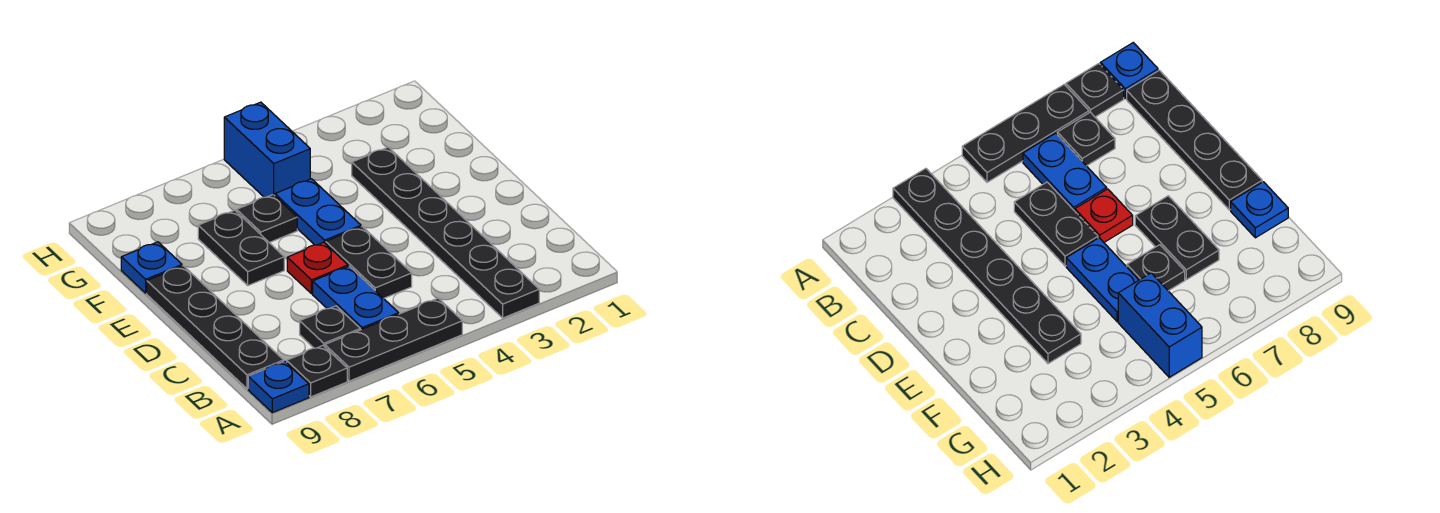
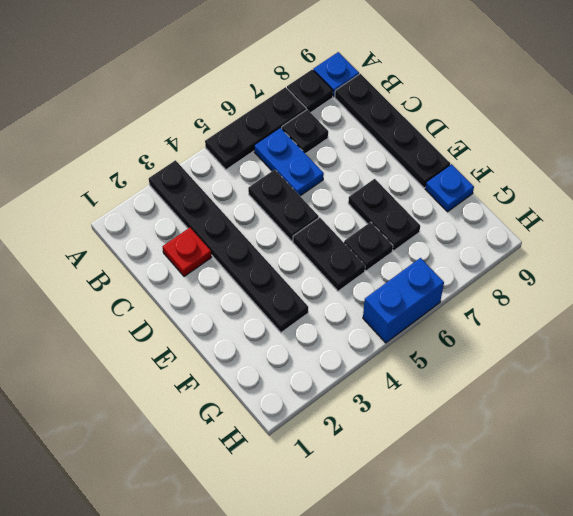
red plate D6 level 1 -> red plate C2 level 1
blue plate E5:F5 level 1 -> black plate E5:F5 level 1
blue brick G5:H5 level 1 -> blue brick H5:H6 level 1

